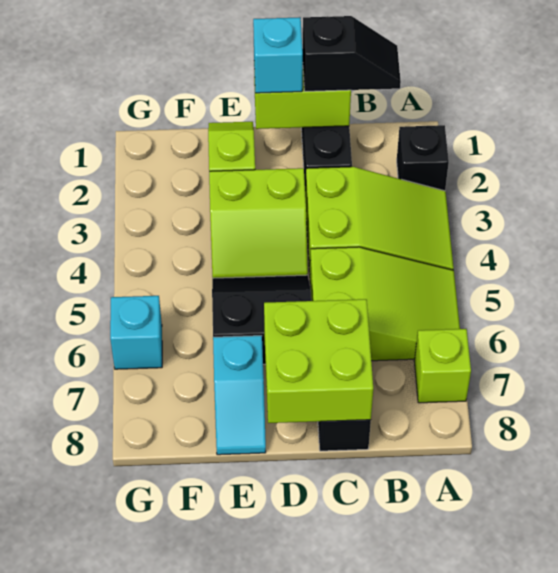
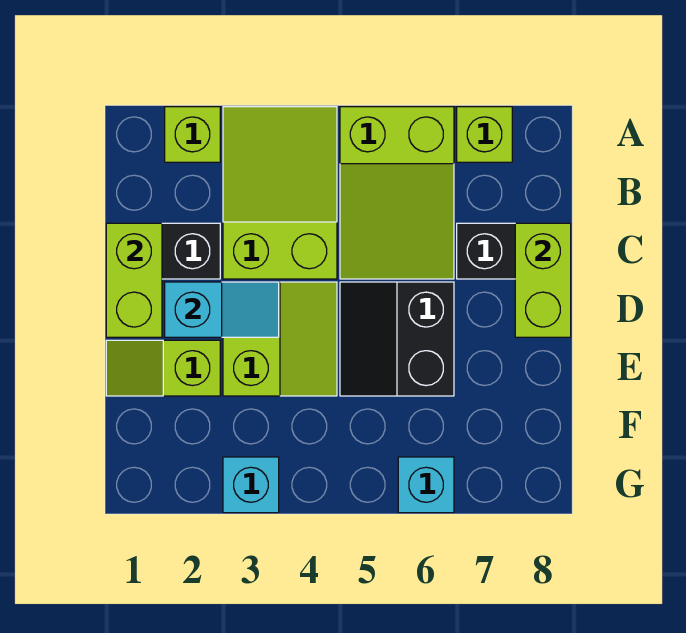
black brick A2 level 1 -> lime brick A2 level 1
lime slope A5:C6 level 1 top C -> lime slope A5:C6 level 1 top A
black slope B1:C1 level 3 top C -> none
lime brick C7:D8 level 2 -> lime brick C8:D8 level 2
cyan brick D1 level 3 -> cyan brick G3 level 1
cyan slope E7:E8 level 1 top 7 -> cyan slope D2:D3 level 2 top 2

